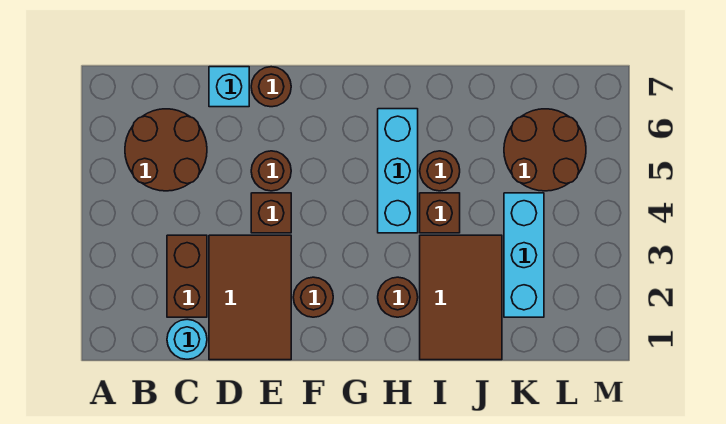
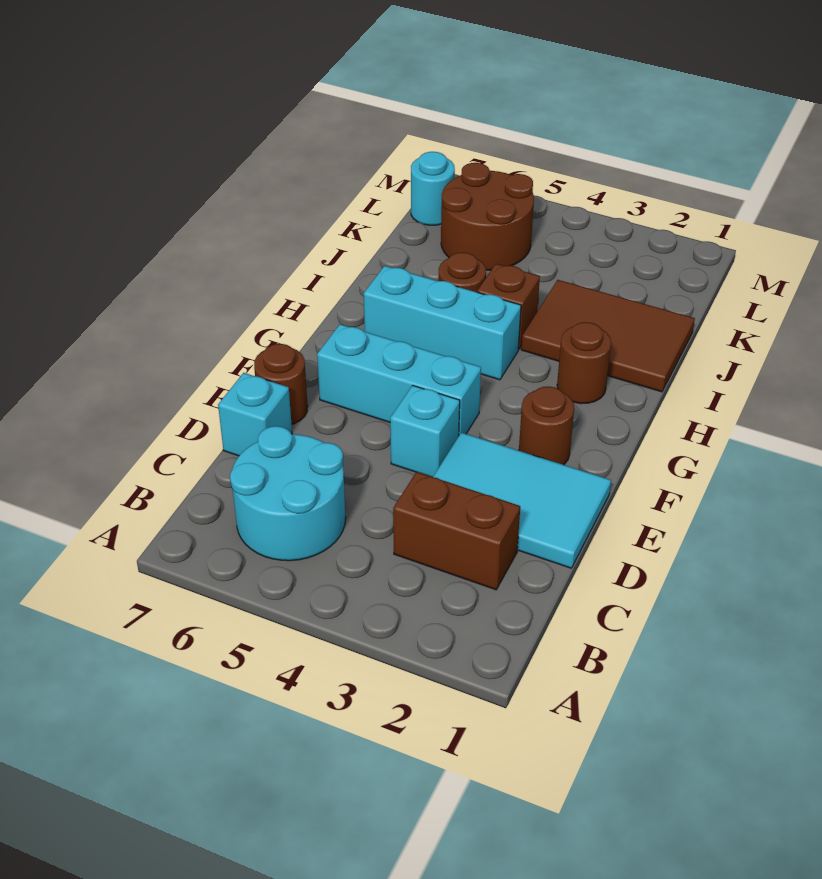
brown round brick B5:C6 level 1 -> cyan round brick B5:C6 level 1
cyan round brick C1 level 1 -> cyan round brick L7 level 1
brown tile D1:E3 level 1 -> cyan tile D1:E3 level 1
brown brick E4 level 1 -> cyan brick E4 level 1
brown round brick E5 level 1 -> none
cyan brick K2:K4 level 1 -> cyan brick F4:F6 level 1

